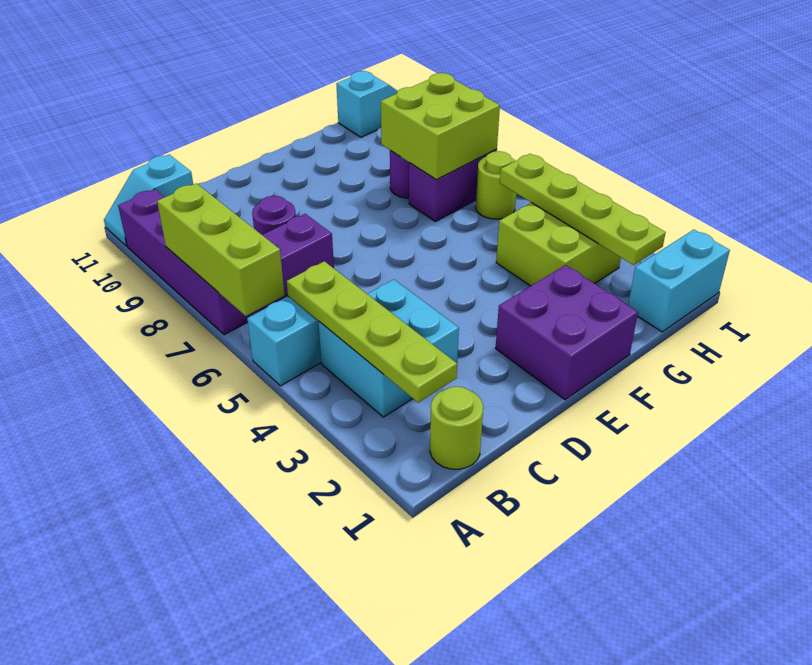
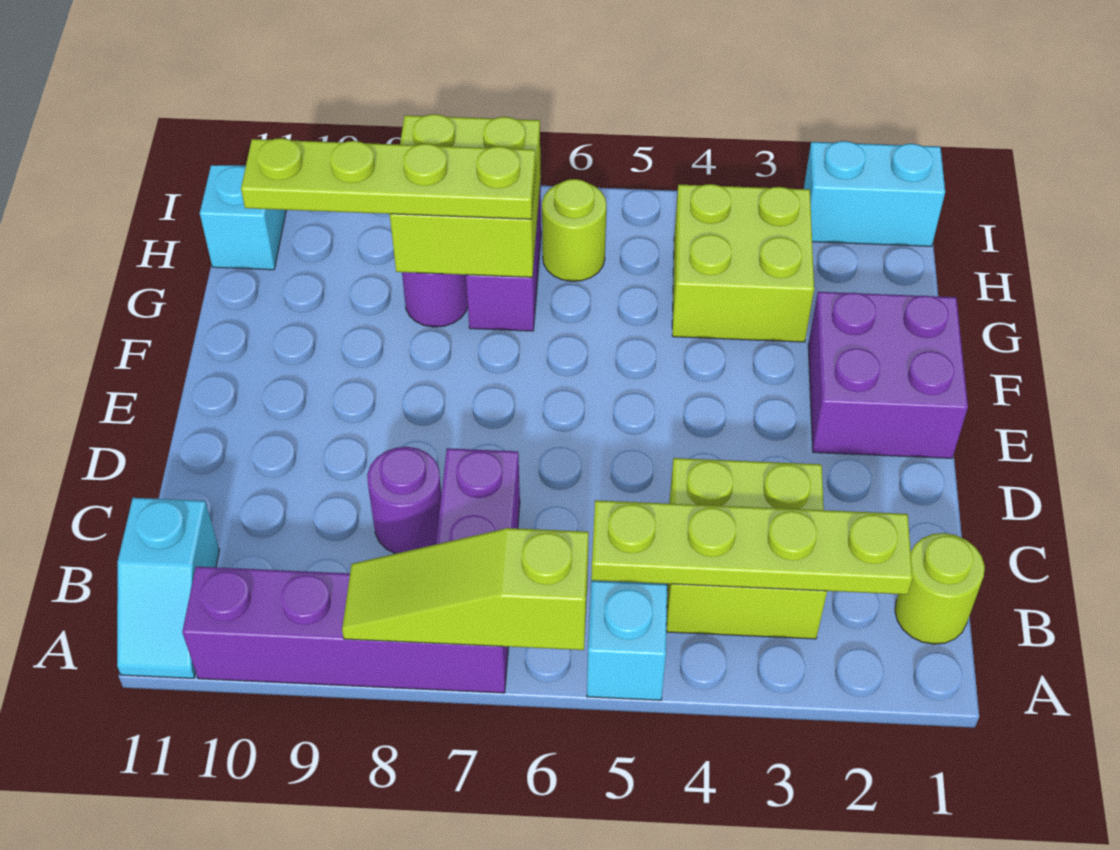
lime brick A6:A8 level 2 -> lime slope A6:A8 level 2 top 6
cyan brick B3:C4 level 1 -> lime brick B3:C4 level 1
cyan brick H1:I1 level 1 -> cyan brick I1:I2 level 1
lime plate H2:H5 level 2 -> lime plate G7:G10 level 3

